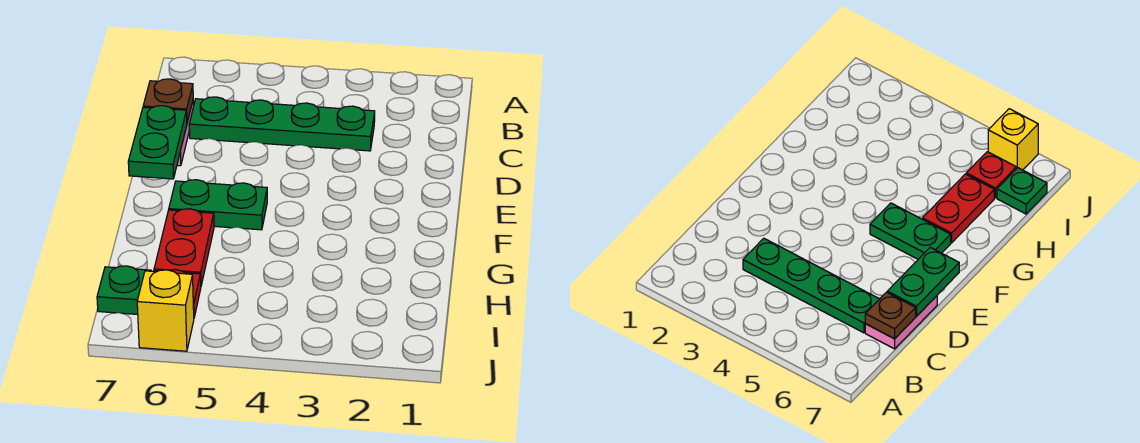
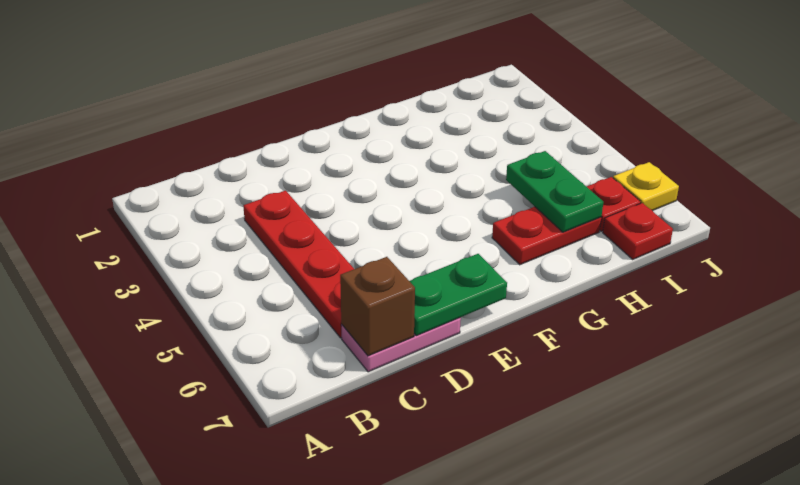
green plate C3:C6 level 1 -> red plate C3:C6 level 1
brown plate C7 level 2 -> brown brick C7 level 2
green plate F5:F6 level 1 -> green plate H5:H6 level 2
green plate I7 level 1 -> red plate I7 level 1
yellow brick J6 level 1 -> yellow plate J6 level 1

